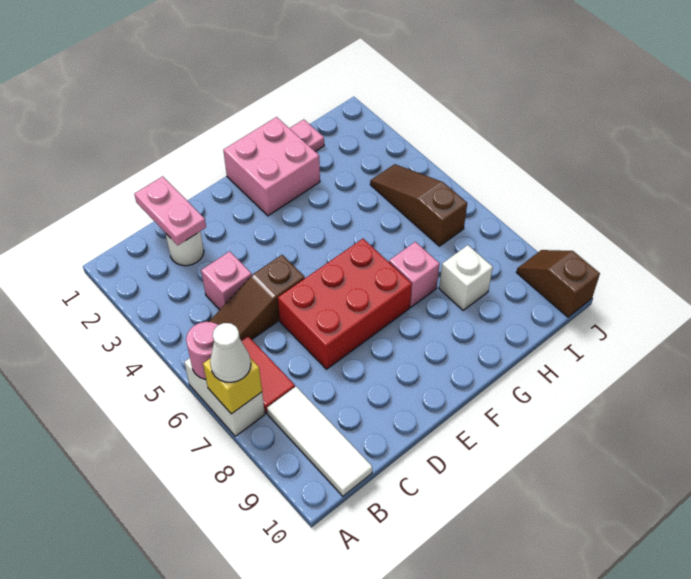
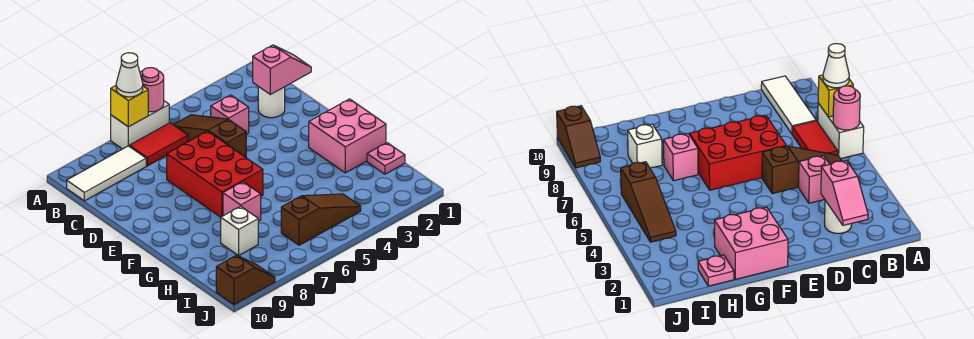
pink plate C1:C2 level 2 -> pink slope C1:C2 level 2 top 2

